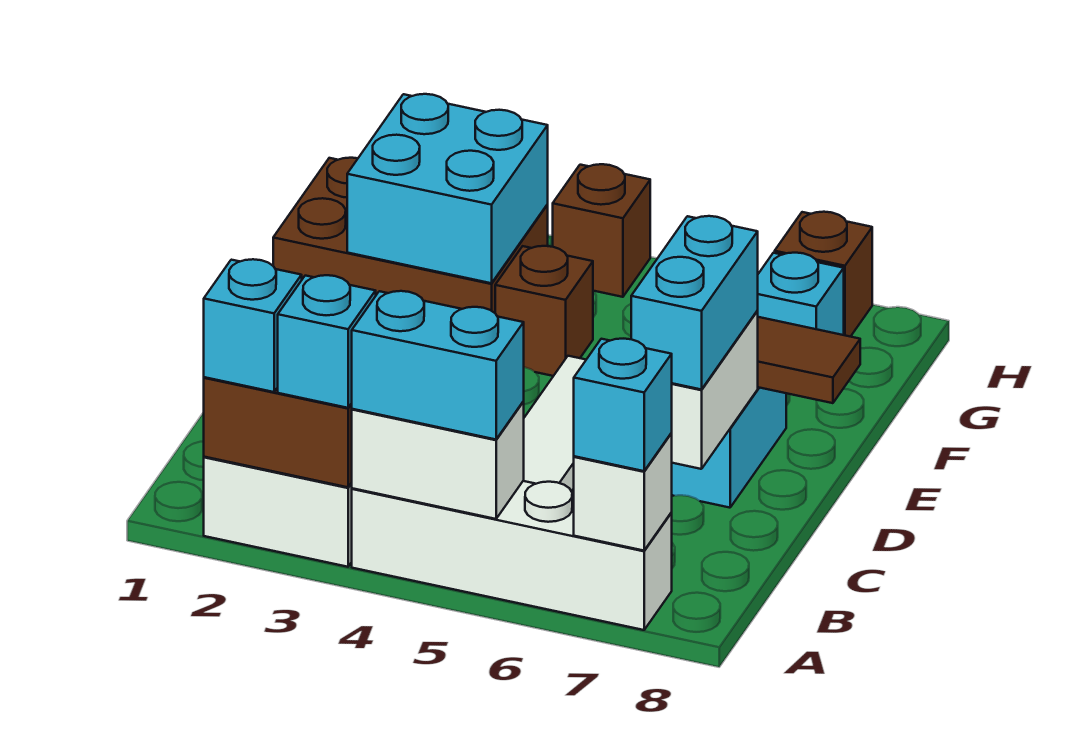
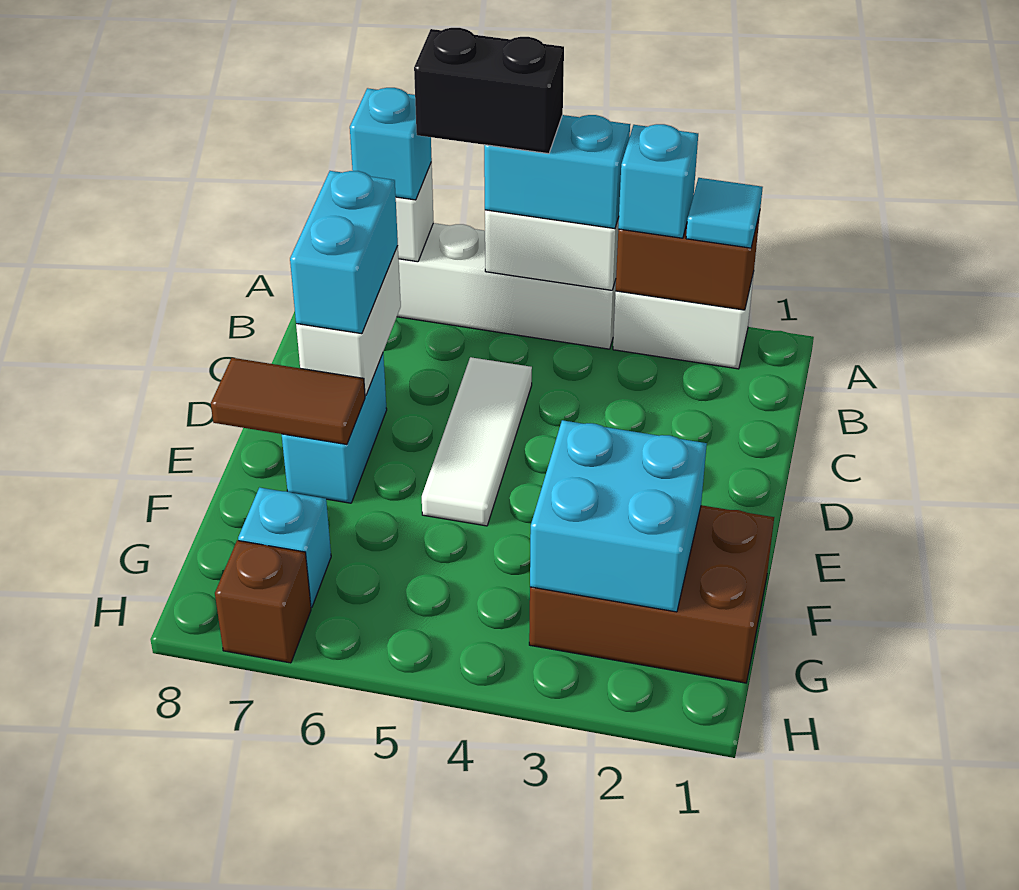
cyan brick A2 level 3 -> cyan tile A2 level 3
none -> black brick A5:A6 level 4
brown brick F4 level 1 -> none
brown brick H4 level 1 -> none

